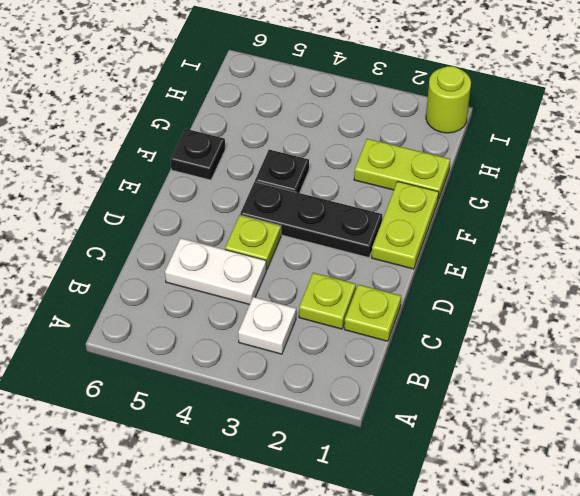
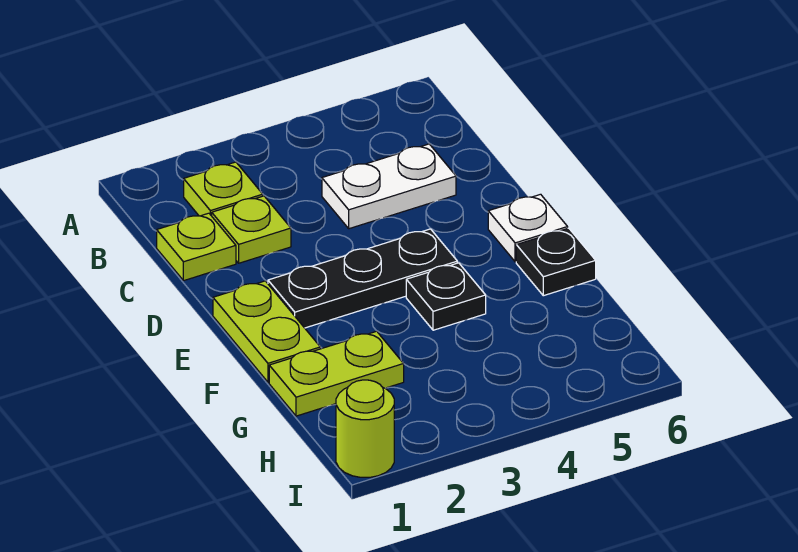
white plate B3 level 1 -> white plate E6 level 1
lime plate D4 level 1 -> lime plate B2 level 1

